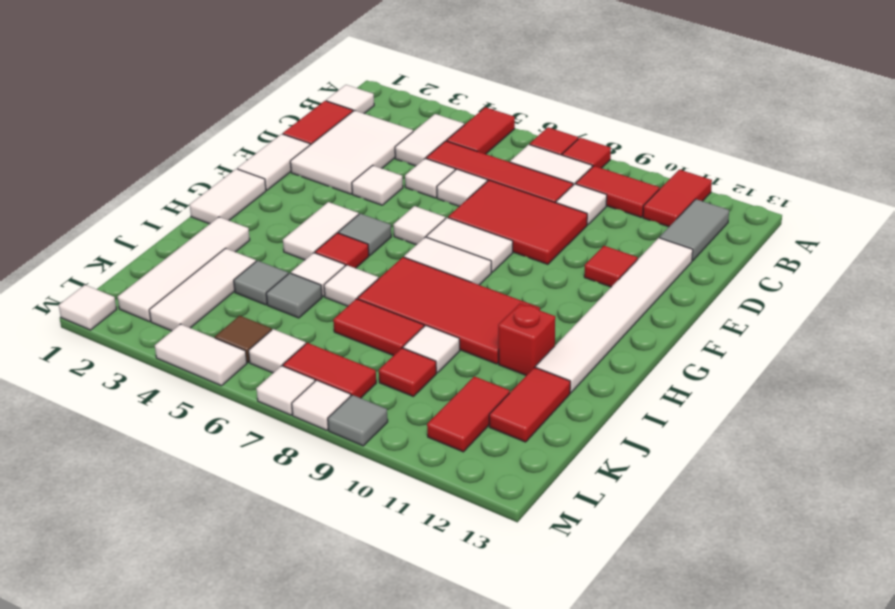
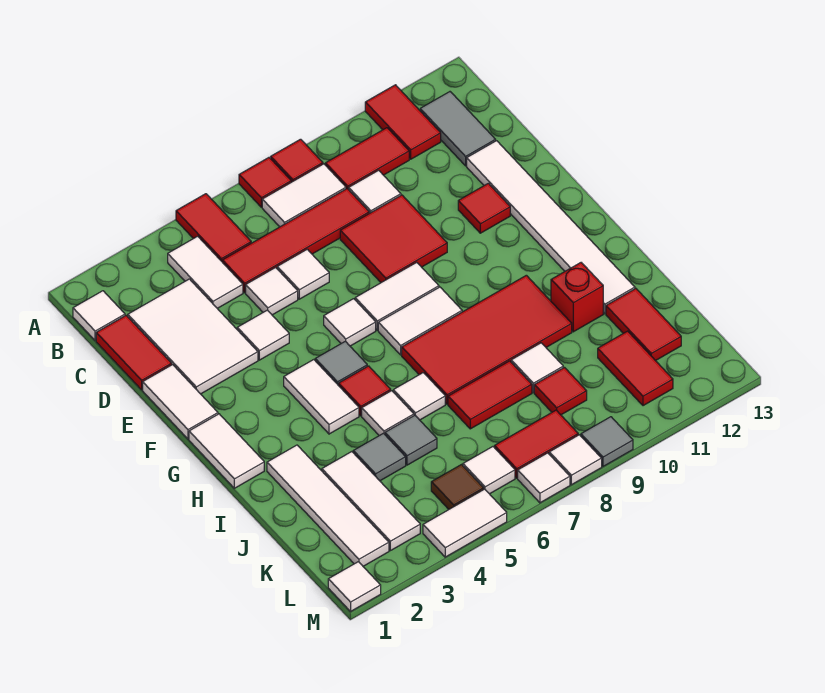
red tile D7:E9 level 1 -> red tile D8:E9 level 1

